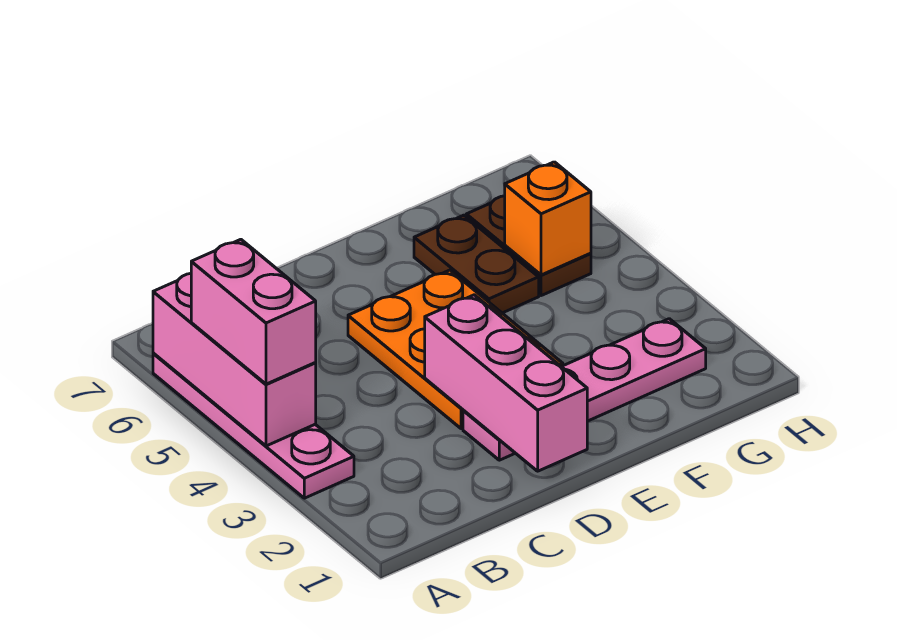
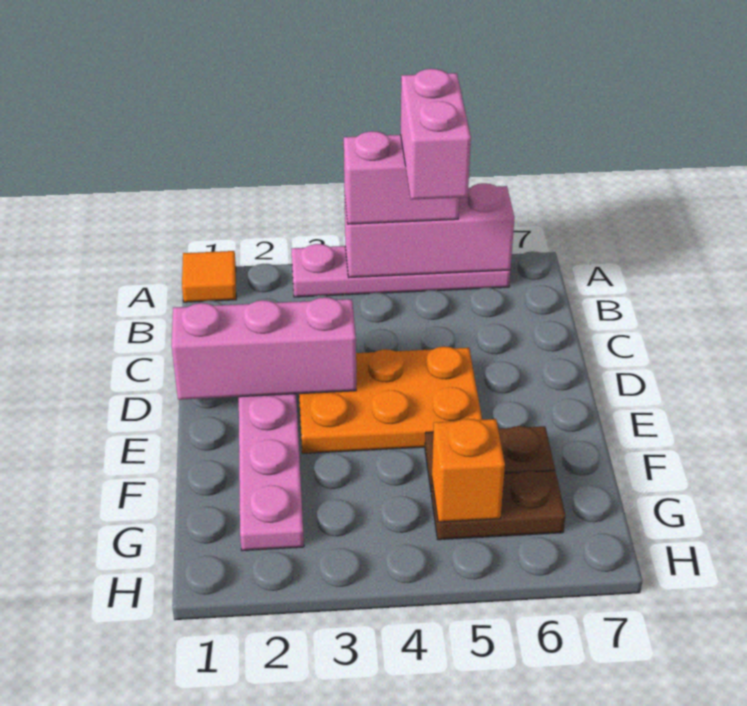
none -> orange tile A1 level 1
none -> pink brick A5:B5 level 4

